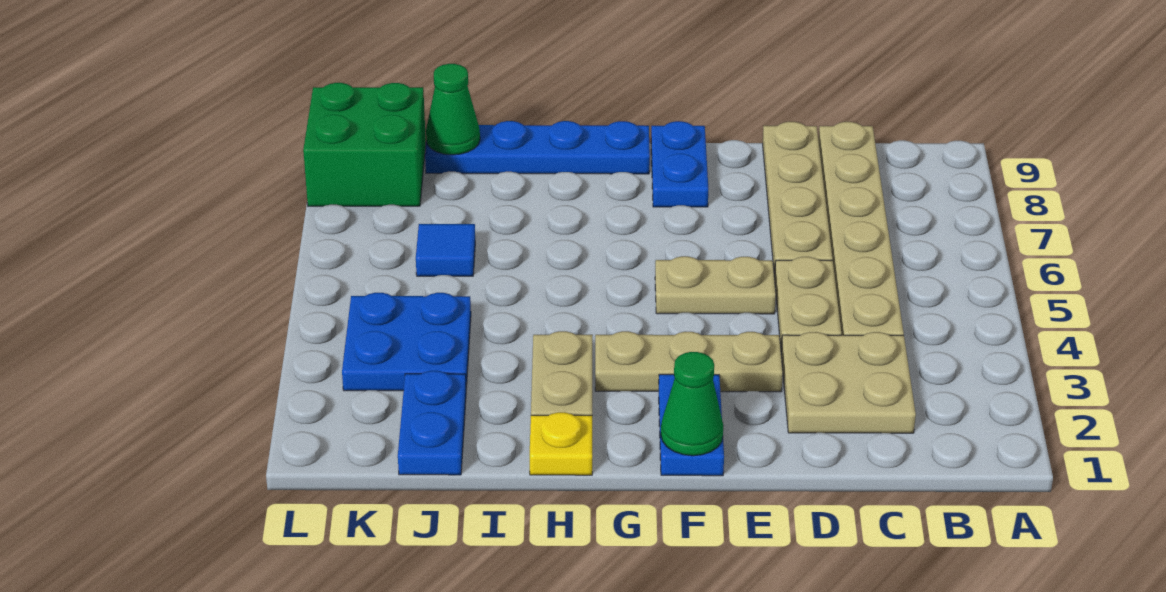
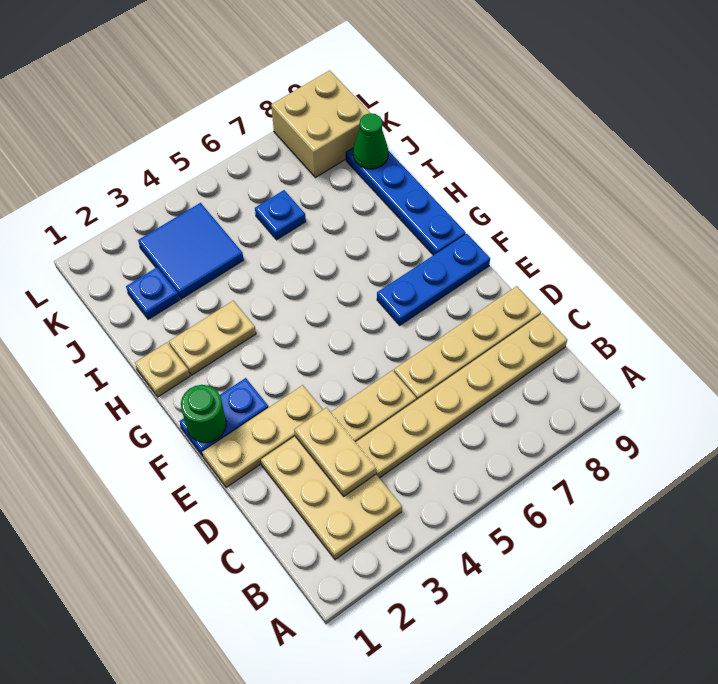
tan plate C2:D3 level 1 -> tan plate B2:D3 level 1
tan plate E3:G3 level 1 -> tan plate E1:E3 level 1
tan plate E5:F5 level 1 -> tan plate C3:D3 level 2
green cone F1 level 2 -> green round brick F1 level 2
blue plate F8:F9 level 1 -> blue plate F7:F9 level 1
yellow plate H1 level 1 -> tan plate H1 level 1
blue plate J1:J2 level 1 -> blue plate J2 level 1
blue plate J3:K4 level 1 -> blue tile J3:K4 level 1
blue tile J6 level 1 -> blue plate J6 level 1
green brick K8:L9 level 1 -> tan brick K8:L9 level 1

